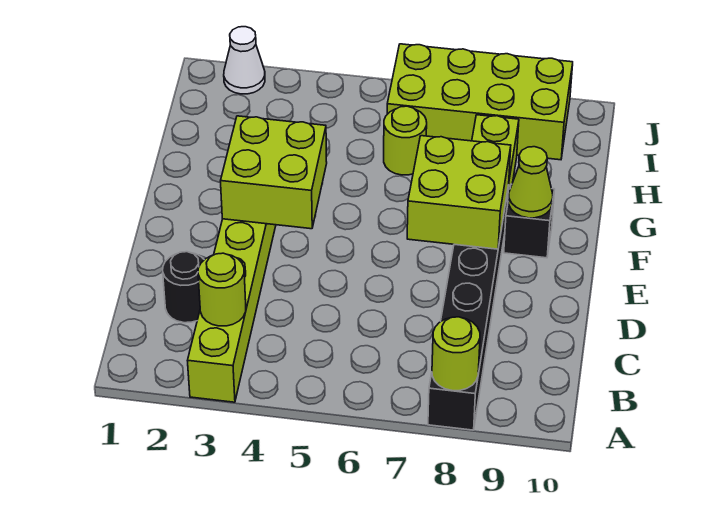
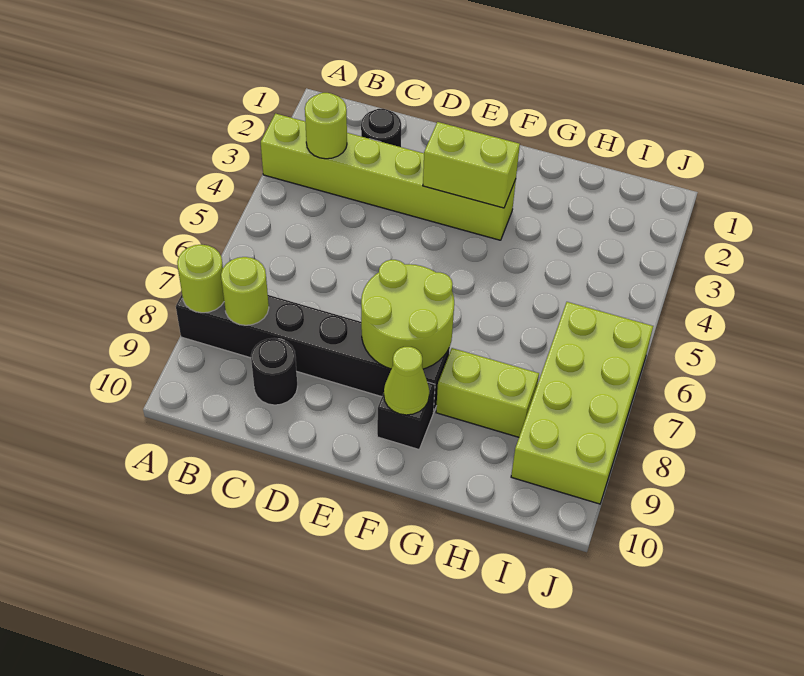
none -> black round brick C9 level 1
lime brick E3:F4 level 2 -> lime brick E3:F3 level 2
lime brick E7:F8 level 2 -> lime round brick E7:F8 level 2
lime round brick H6 level 1 -> lime round brick B8 level 2
white cone J2 level 1 -> none

